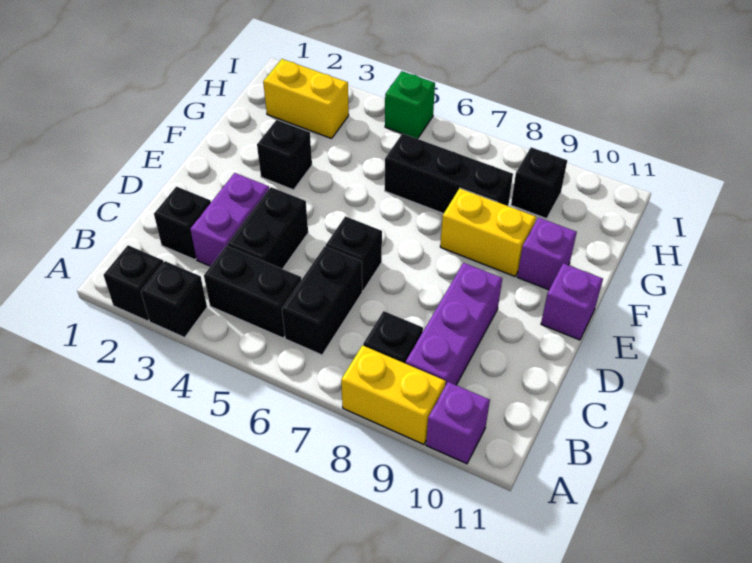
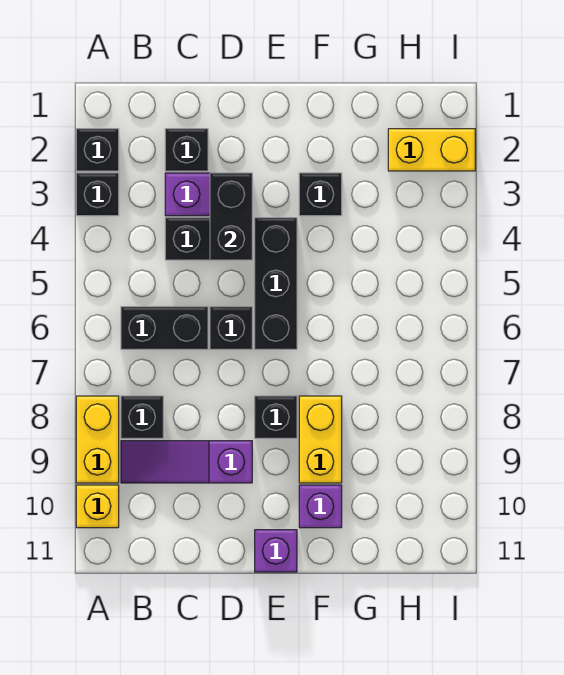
purple brick A10 level 1 -> yellow brick A10 level 1
black brick B4:B5 level 1 -> black brick D3:D4 level 2
purple brick B9:D9 level 1 -> purple slope B9:D9 level 1 top D
black brick G6:G8 level 1 -> black brick E4:E6 level 1
yellow brick H2:H3 level 1 -> yellow brick H2:I2 level 1
black brick H9 level 1 -> black brick E8 level 1
green brick I5 level 1 -> none

